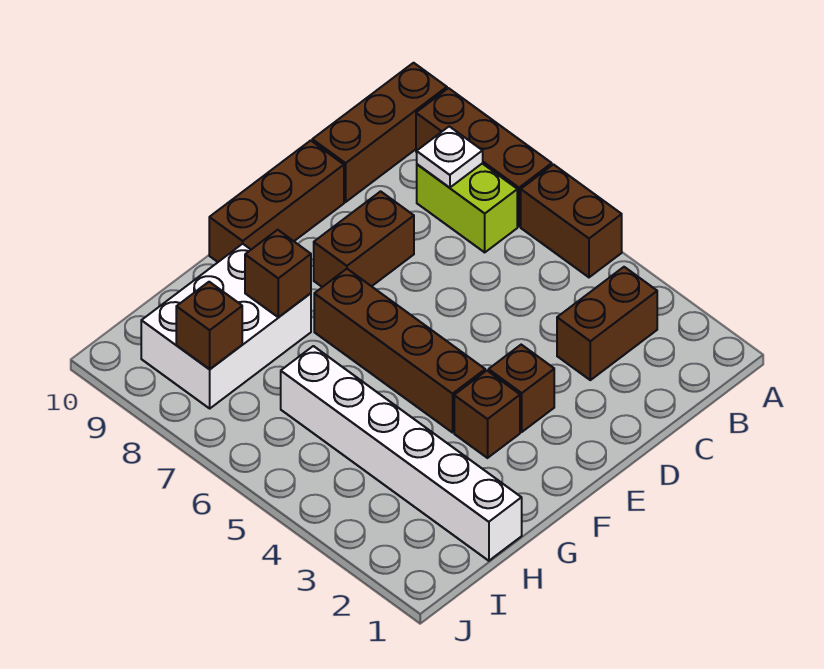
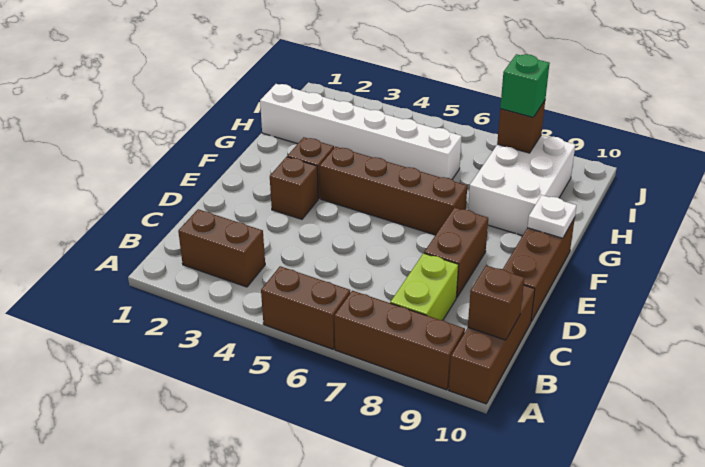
brown brick B3:C3 level 1 -> brown brick B2:B3 level 1
lime brick B7:B8 level 1 -> lime brick B8:C8 level 1
white plate B8 level 2 -> white plate F10 level 2
brown brick G8 level 2 -> brown brick B10 level 2
none -> green brick I8 level 3

